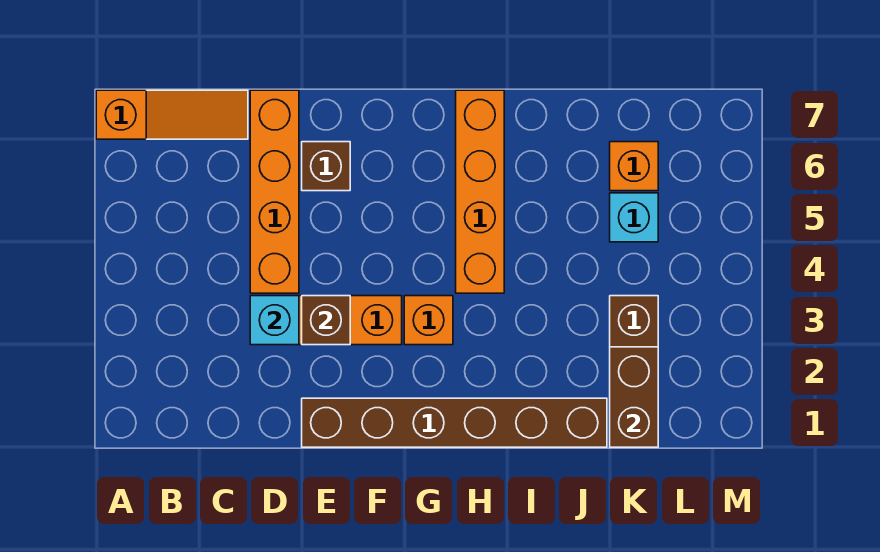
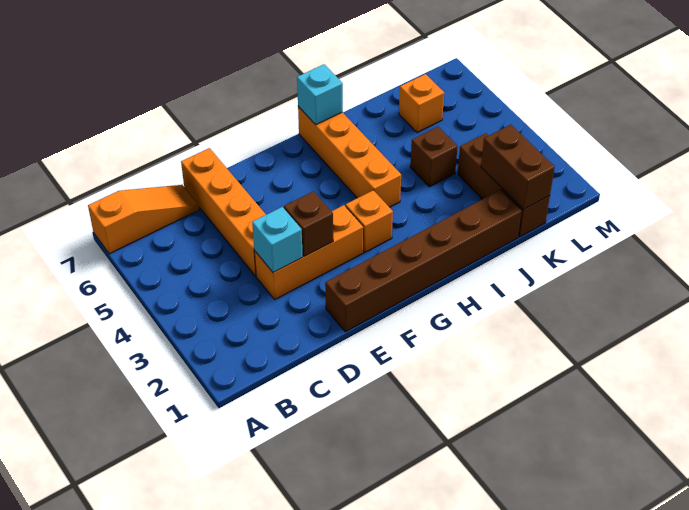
brown brick E6 level 1 -> brown brick J4 level 1
cyan brick K5 level 1 -> cyan brick H7 level 2

